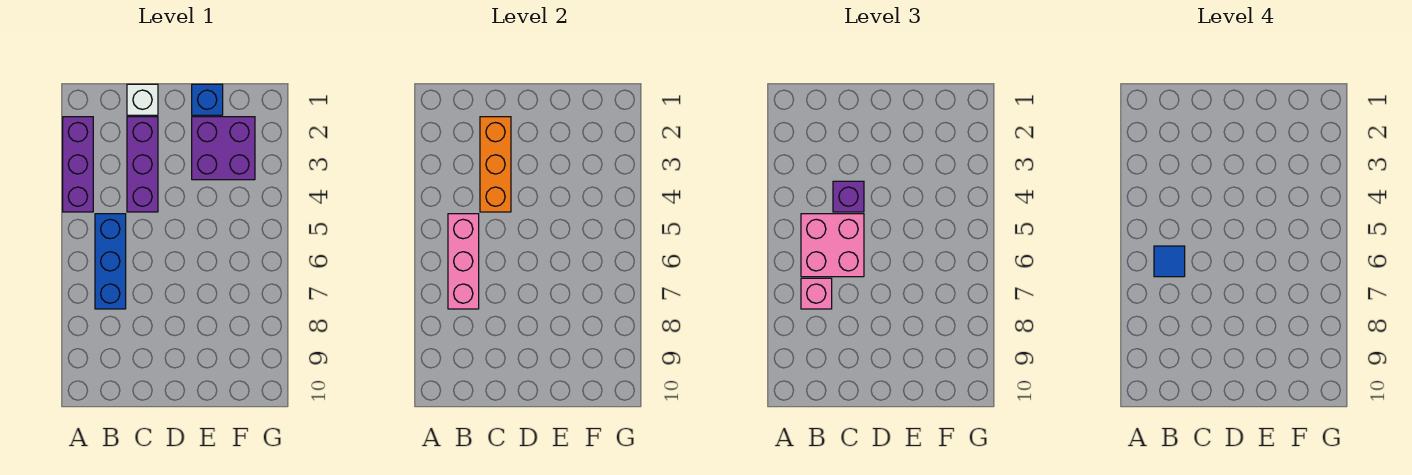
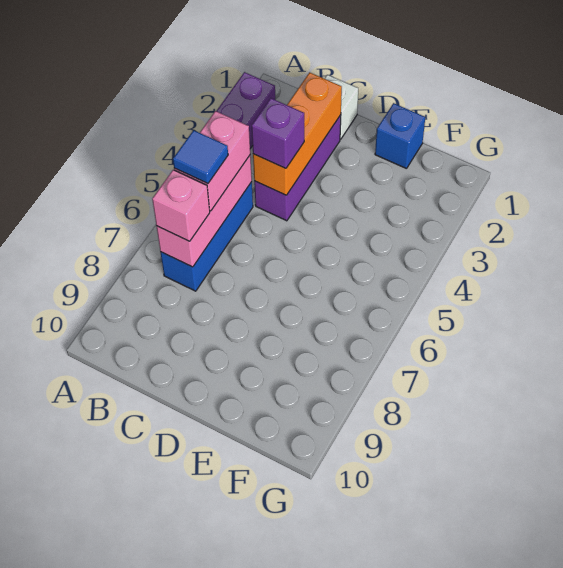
pink brick B5:C6 level 3 -> pink brick B5:B6 level 3
purple brick E2:F3 level 1 -> none

